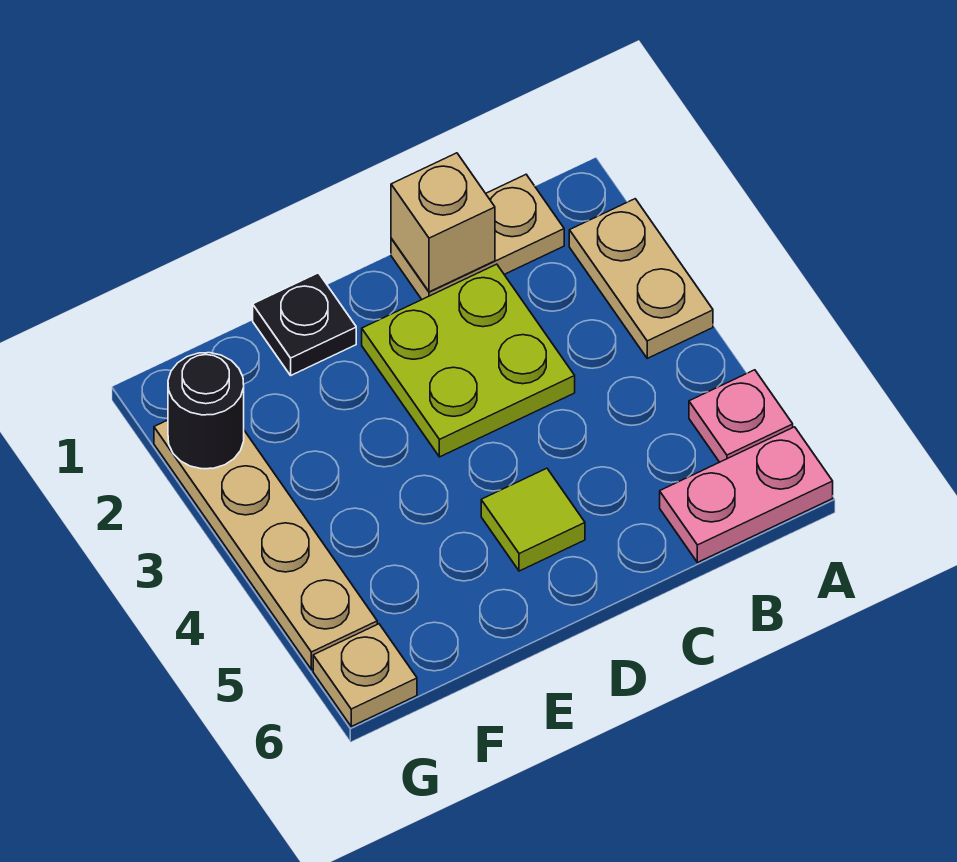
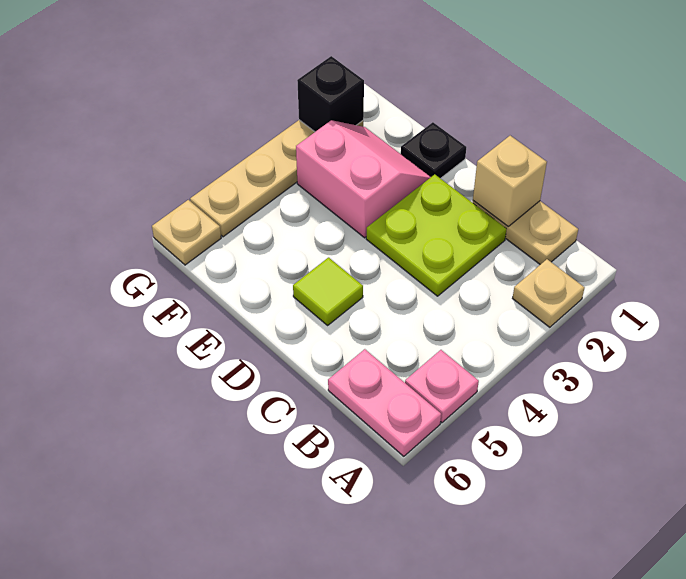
tan plate A2:A3 level 1 -> tan plate A2 level 1
none -> pink slope E2:F3 level 1 top 3
black round brick G2 level 2 -> black brick G2 level 2

